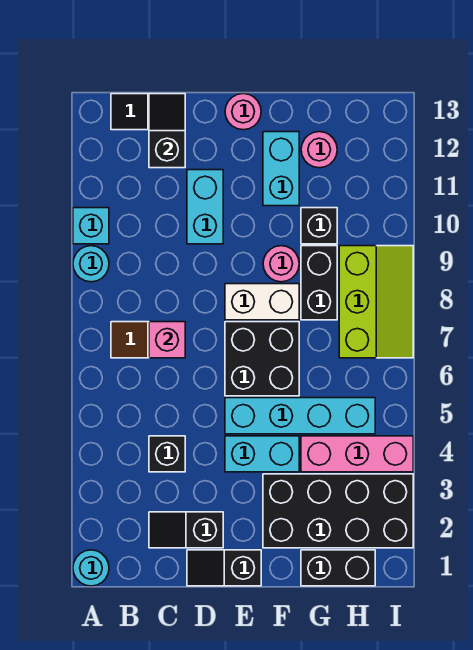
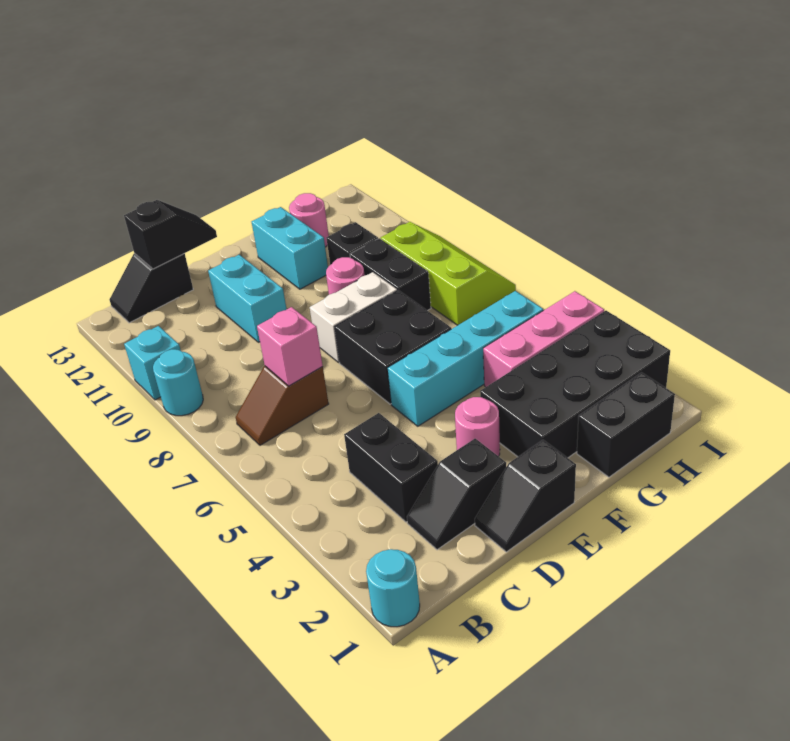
black brick C4 level 1 -> black brick C3:C4 level 1
black slope C12:C13 level 2 top 12 -> black slope C13:D13 level 2 top C
cyan brick E4:F4 level 1 -> none
pink round brick E13 level 1 -> pink round brick E3 level 1

